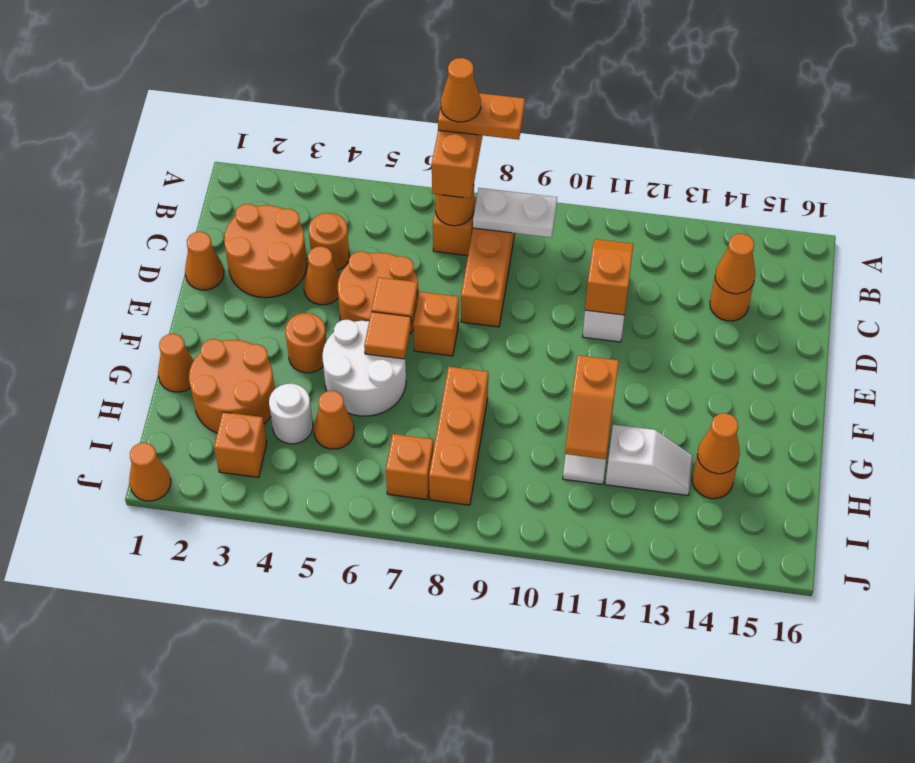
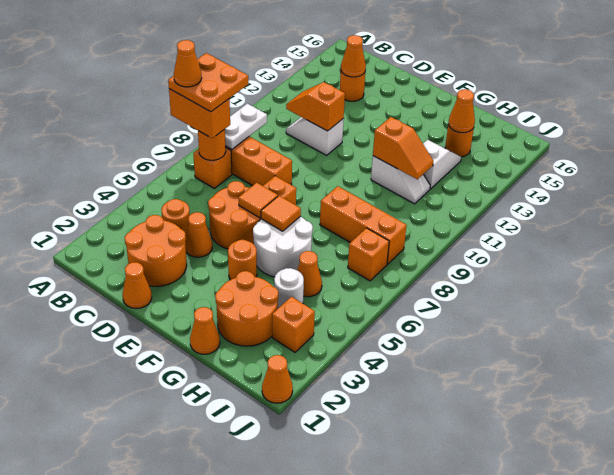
orange plate A7:A8 level 4 -> orange plate A7:B8 level 4

